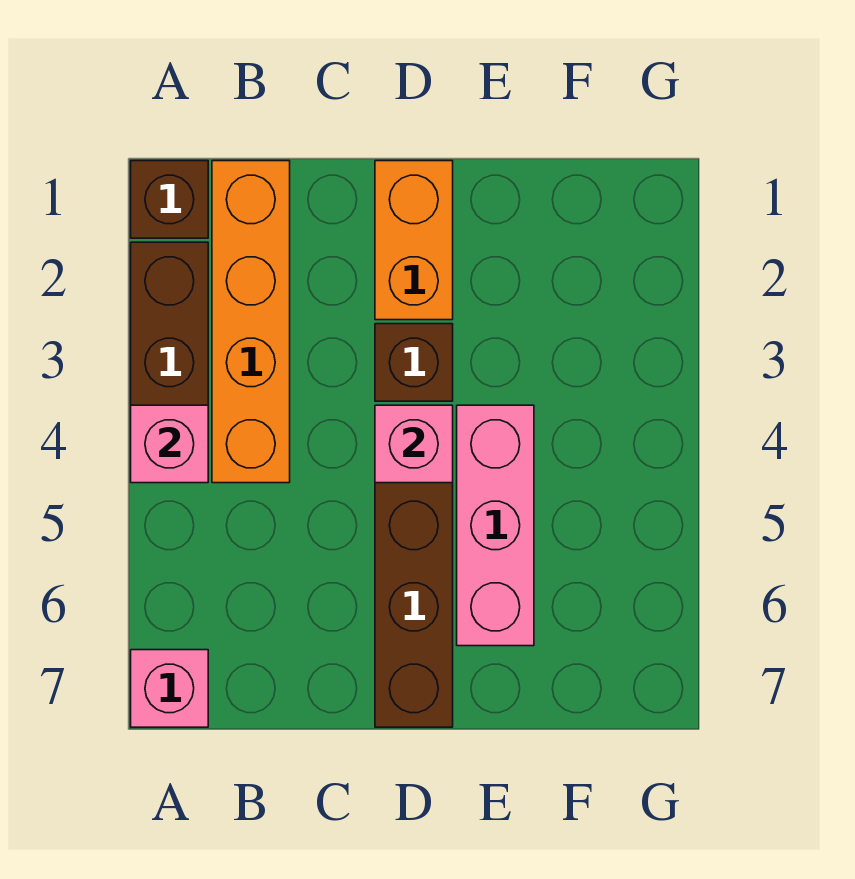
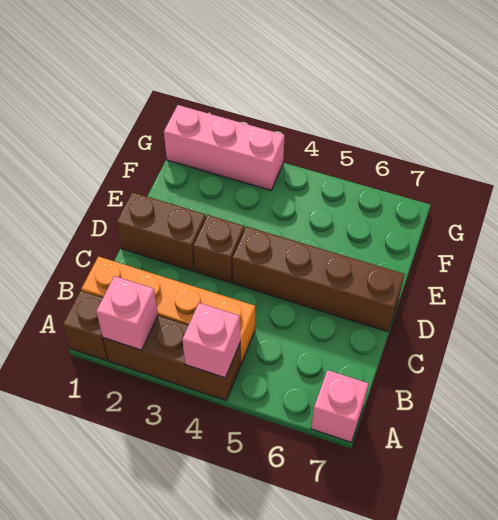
orange brick D1:D2 level 1 -> brown brick D1:D2 level 1
pink brick D4 level 2 -> pink brick A2 level 2
pink brick E4:E6 level 1 -> pink brick G1:G3 level 1

